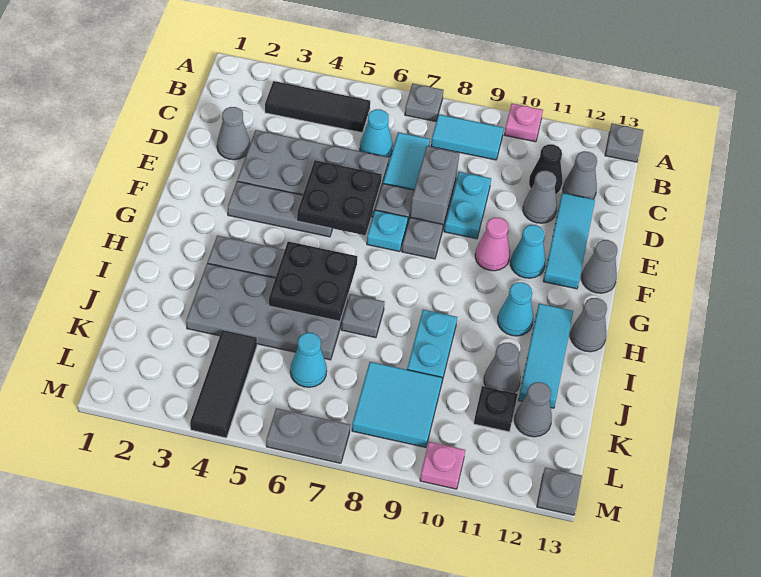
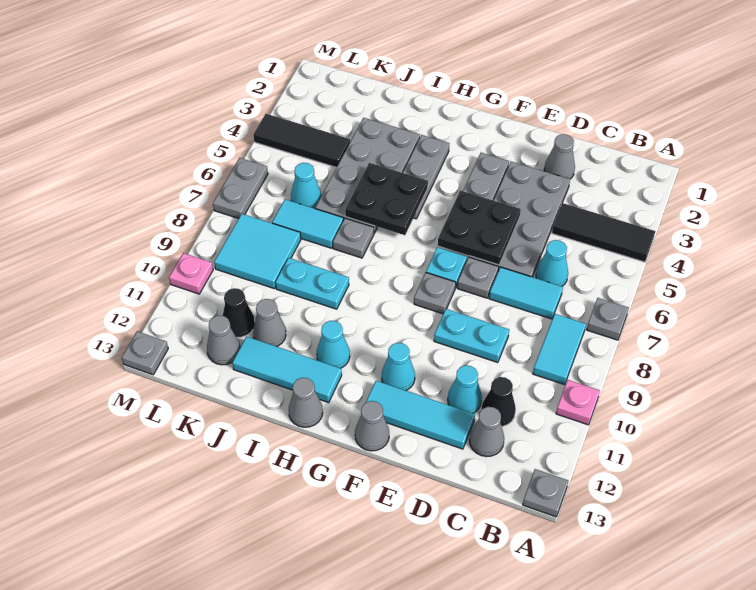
black tile B3:B5 level 1 -> black tile A4:C4 level 1
grey brick D8:E8 level 1 -> none
grey cone D11 level 1 -> cyan cone D11 level 1
pink cone F10 level 1 -> none
none -> cyan tile J7:K7 level 1
black plate K11 level 1 -> black cone K11 level 1

